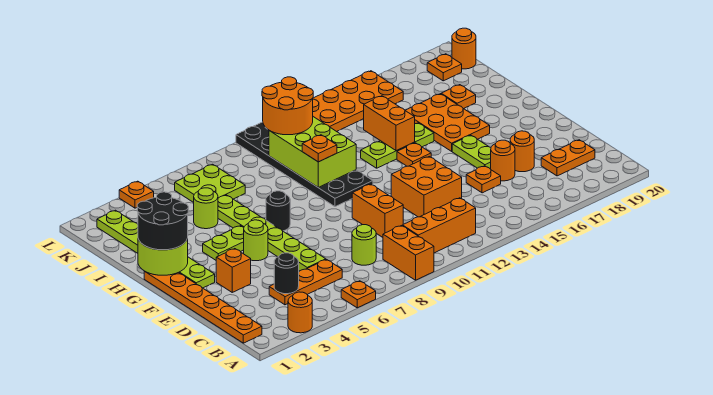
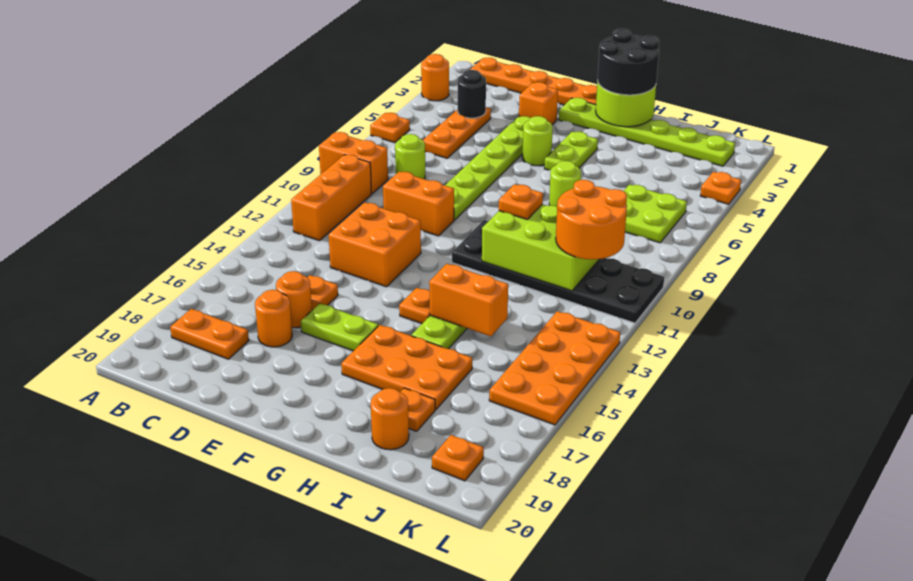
orange plate C18:C19 level 1 -> orange plate B18:C18 level 1
lime plate D6:I6 level 1 -> lime plate E4:E9 level 1
black round brick G7 level 1 -> none
lime round brick I5 level 1 -> lime round brick H7 level 1
orange round brick K20 level 1 -> orange round brick I19 level 1

